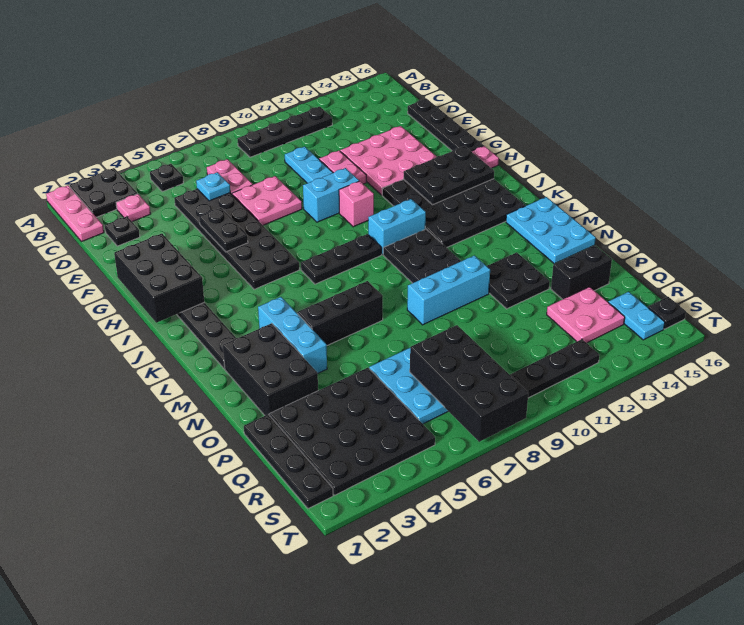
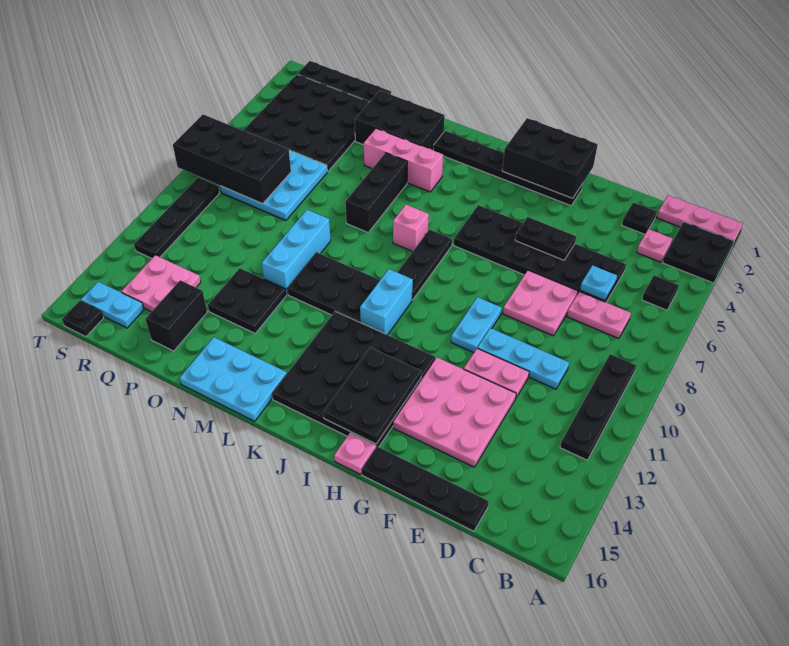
cyan brick G9:G10 level 1 -> cyan plate G9:G10 level 1
pink brick H10 level 1 -> pink brick K7 level 1
cyan brick L4:N4 level 1 -> pink brick L4:N4 level 1

